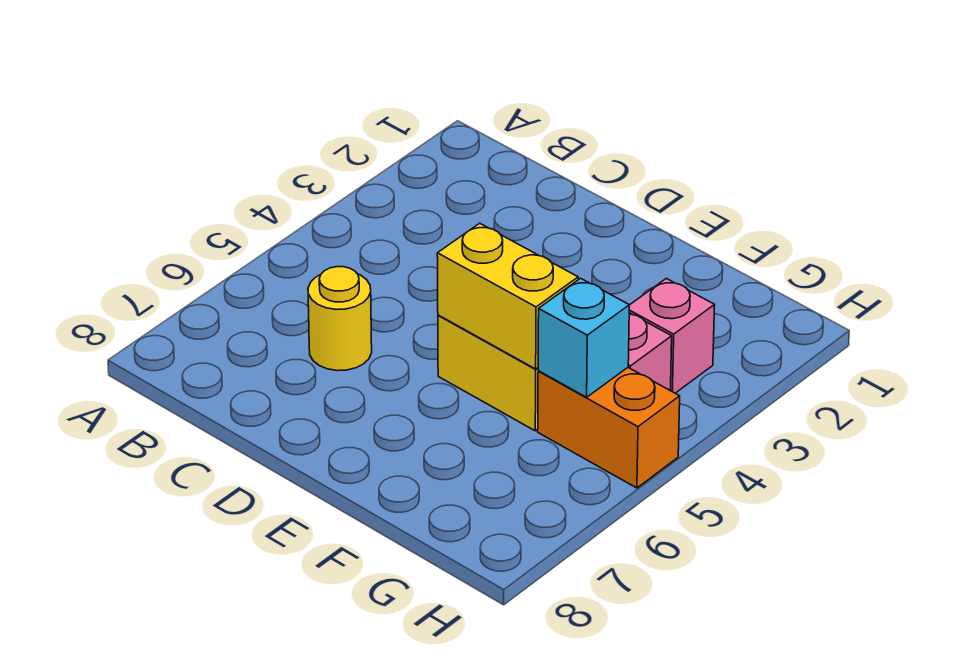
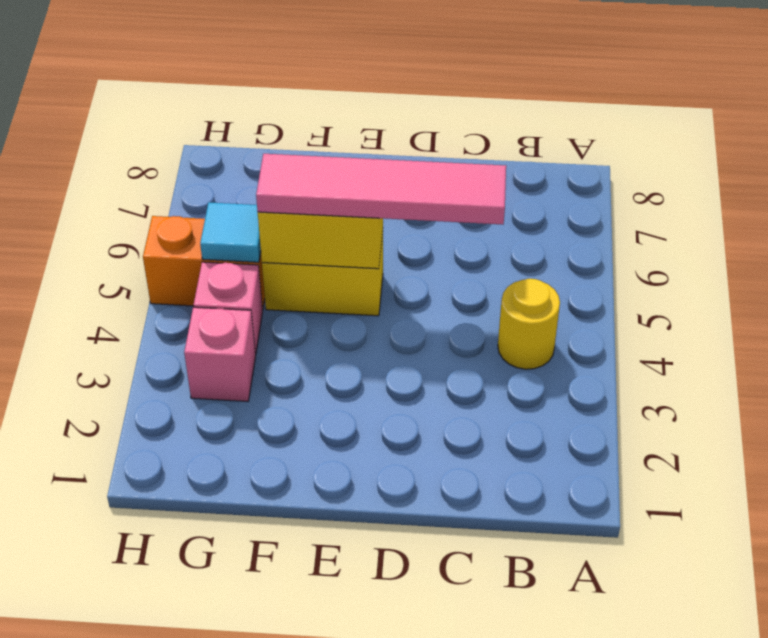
none -> pink tile C5:F5 level 3
yellow round brick C6 level 1 -> yellow round brick B4 level 1
cyan brick G5 level 2 -> cyan tile G5 level 2

